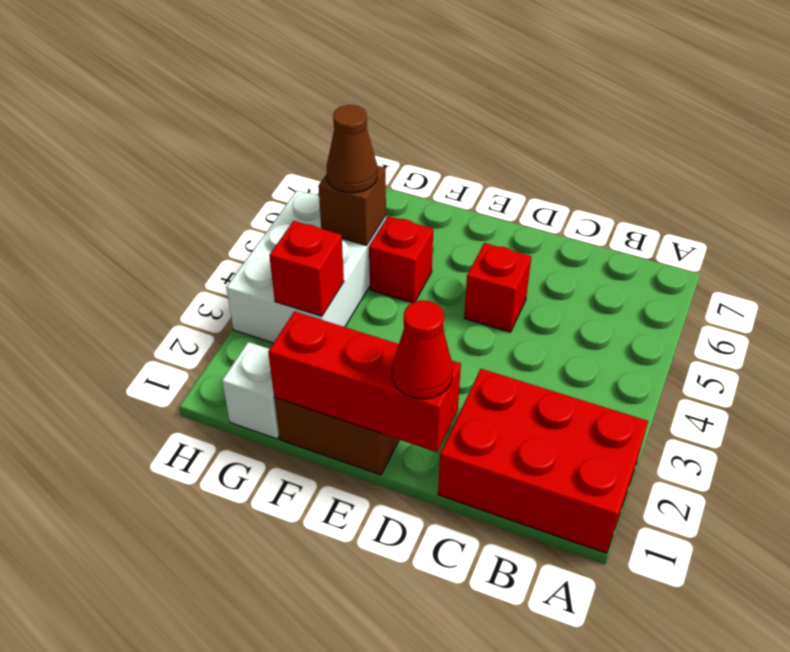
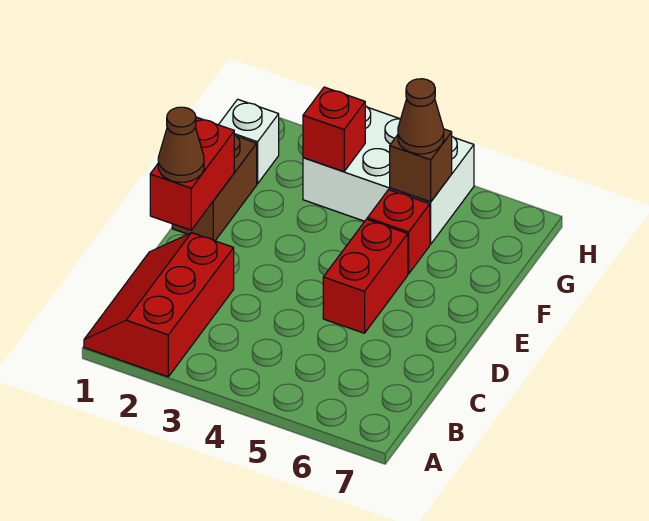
red brick A1:C2 level 1 -> red slope A1:C2 level 1 top 2
red brick D1:F1 level 2 -> red brick D1:E1 level 2
red cone D1 level 3 -> brown cone D1 level 3
red brick D5 level 1 -> red brick D5:E5 level 1

